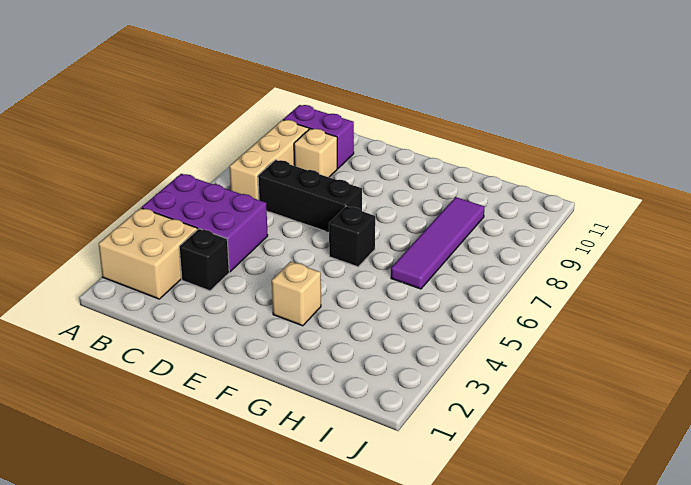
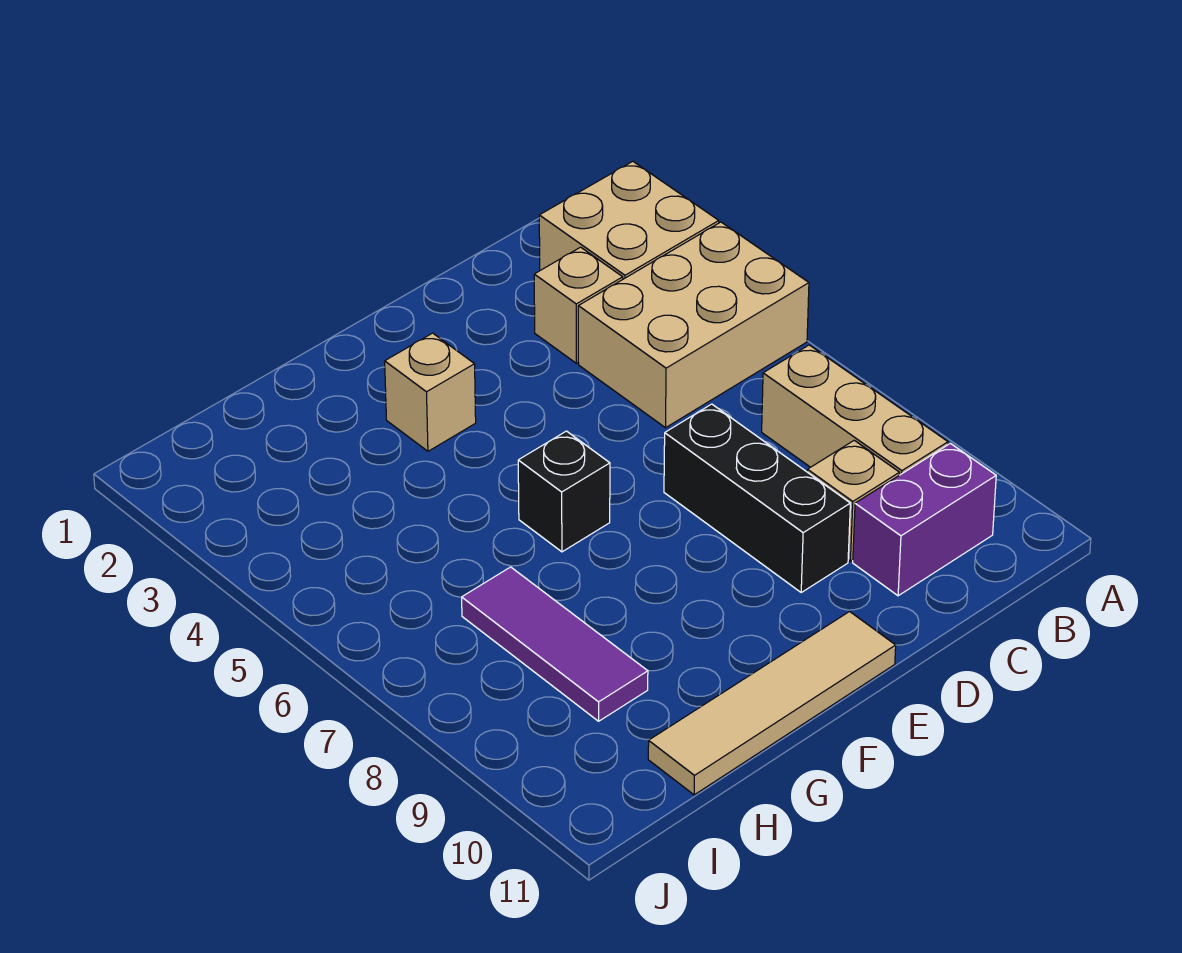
purple brick A4:C5 level 1 -> tan brick A4:C5 level 1
black brick C3 level 1 -> tan brick C3 level 1
black brick C7:E7 level 1 -> black brick D7:D9 level 1
none -> tan tile E11:H11 level 1
purple tile H6:H9 level 1 -> purple tile H7:H9 level 1

